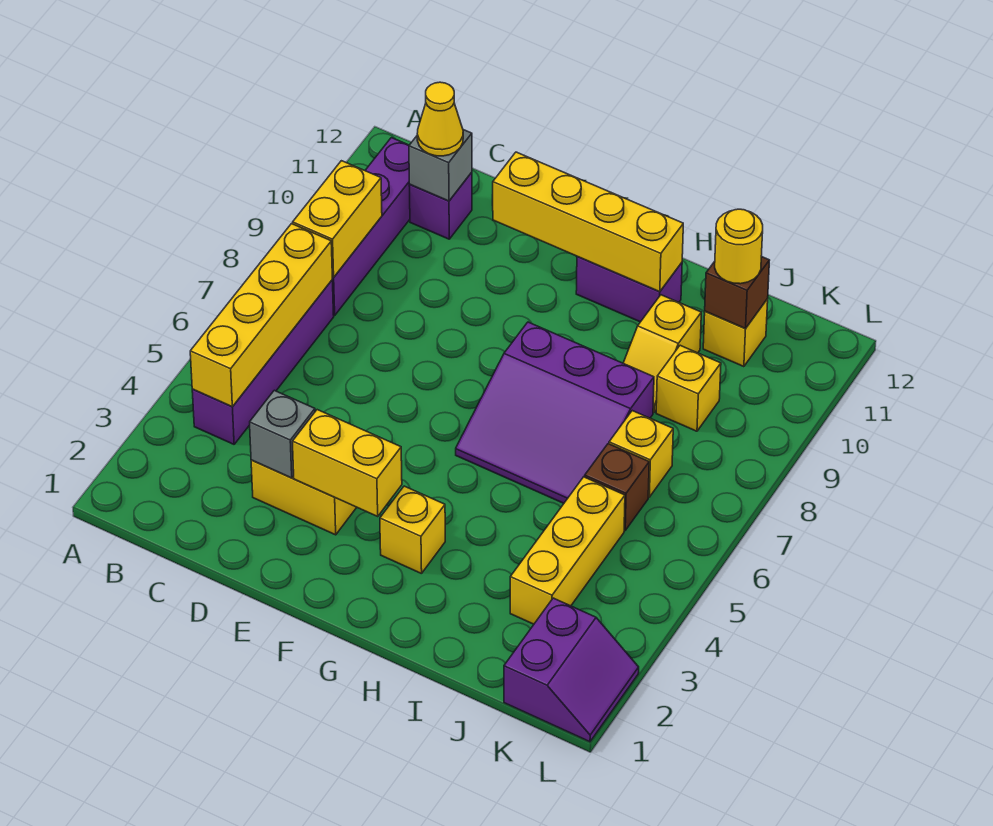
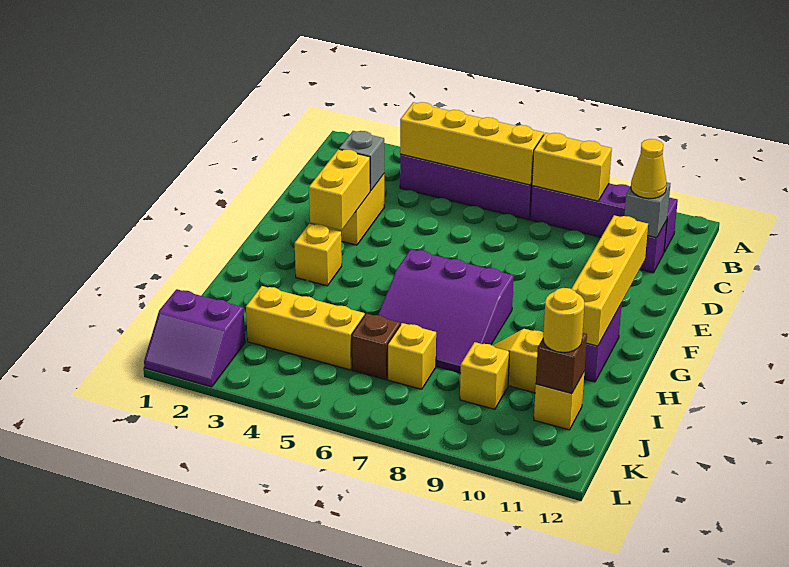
purple slope G6:I8 level 1 top 8 -> purple slope G6:I8 level 1 top G

